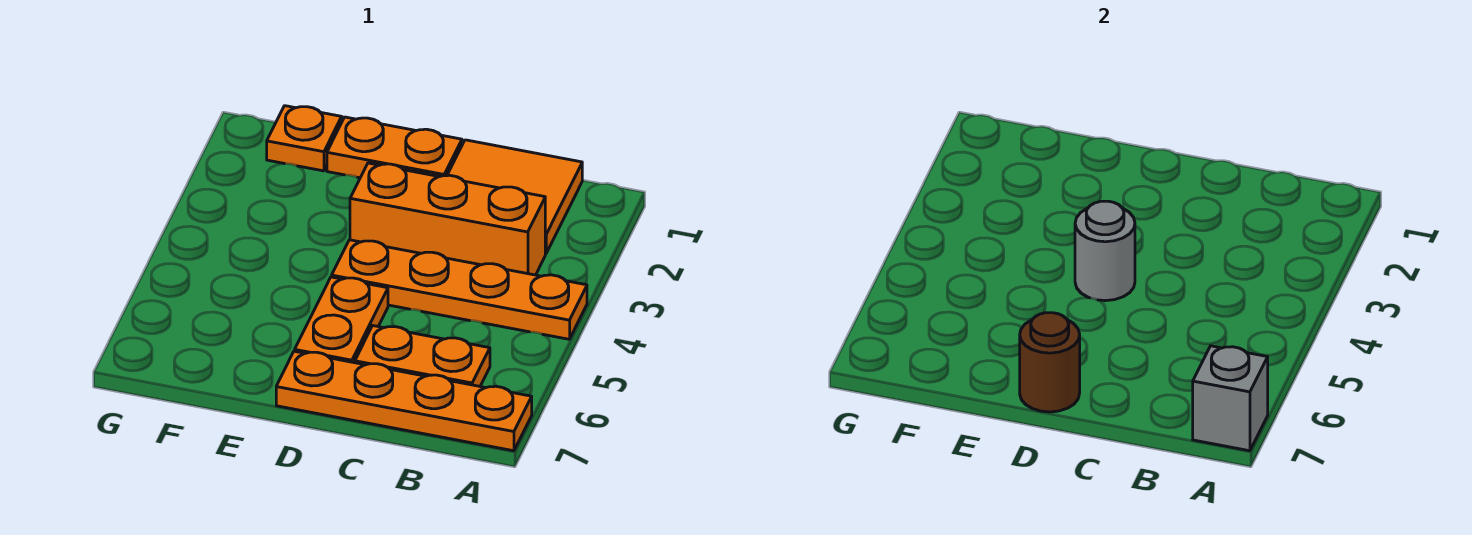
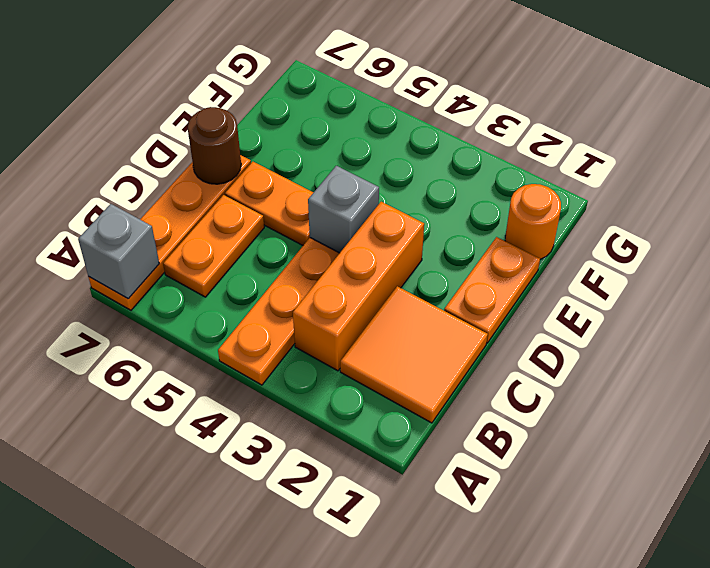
grey round brick D4 level 2 -> grey brick D4 level 2
orange plate F1 level 1 -> orange round brick F1 level 1

